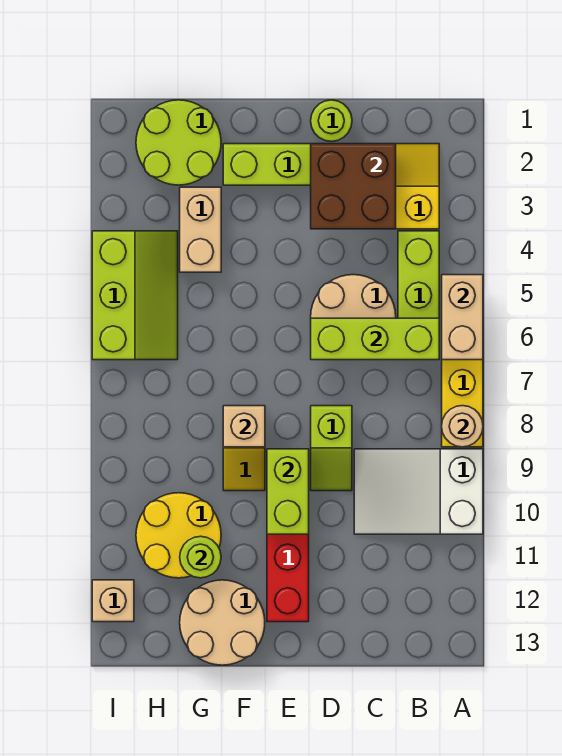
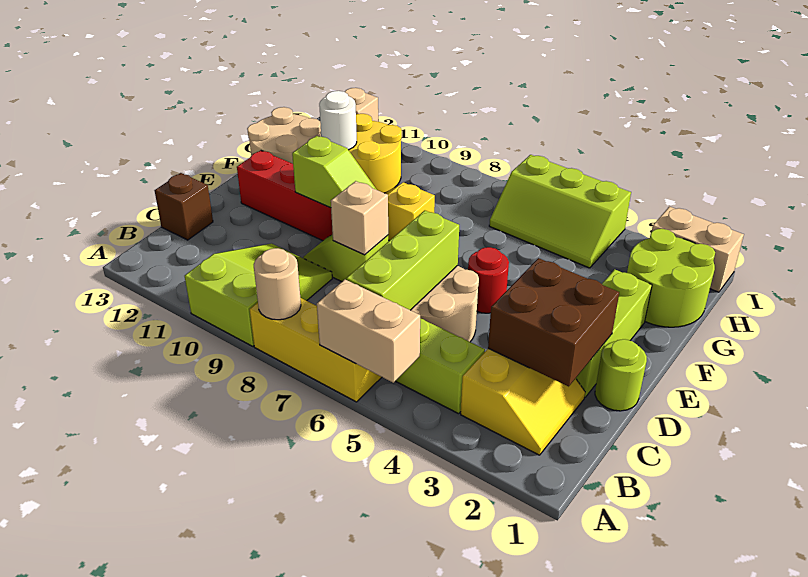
white slope A9:C10 level 1 top A -> lime slope A9:C10 level 1 top A
none -> brown brick C13 level 1
none -> red round brick E5 level 1
lime brick E9:E10 level 2 -> lime slope E9:E10 level 2 top 10
tan brick F8 level 2 -> tan brick D8 level 2
tan brick G3:G4 level 1 -> tan brick I1:I2 level 1
lime round brick G11 level 2 -> white round brick G11 level 2

